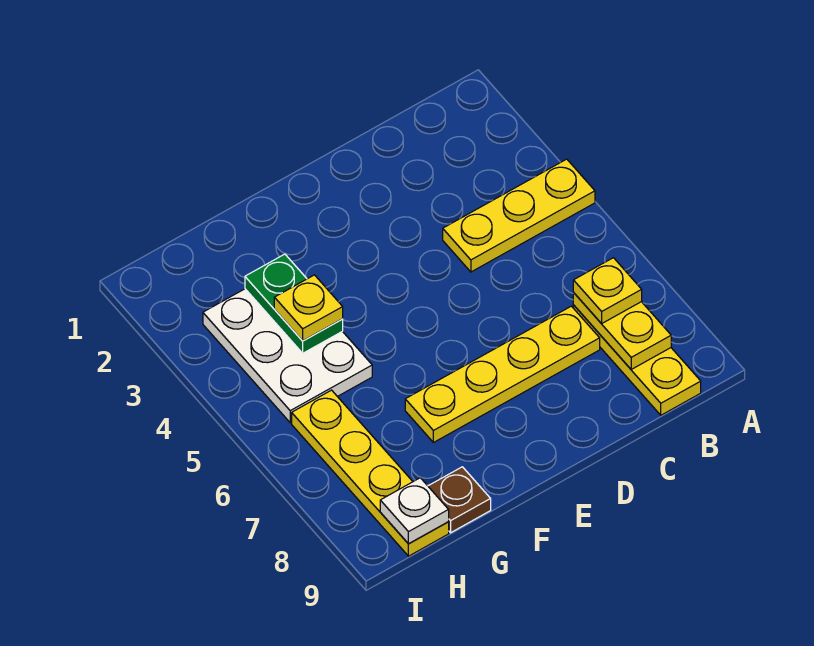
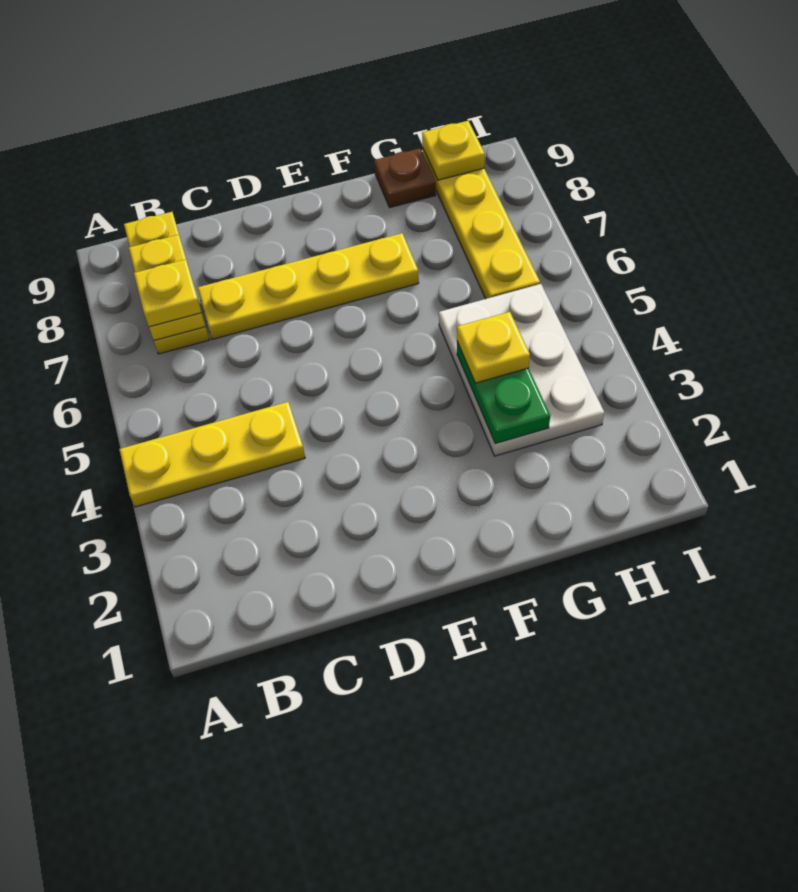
white plate H9 level 2 -> yellow plate H9 level 2

